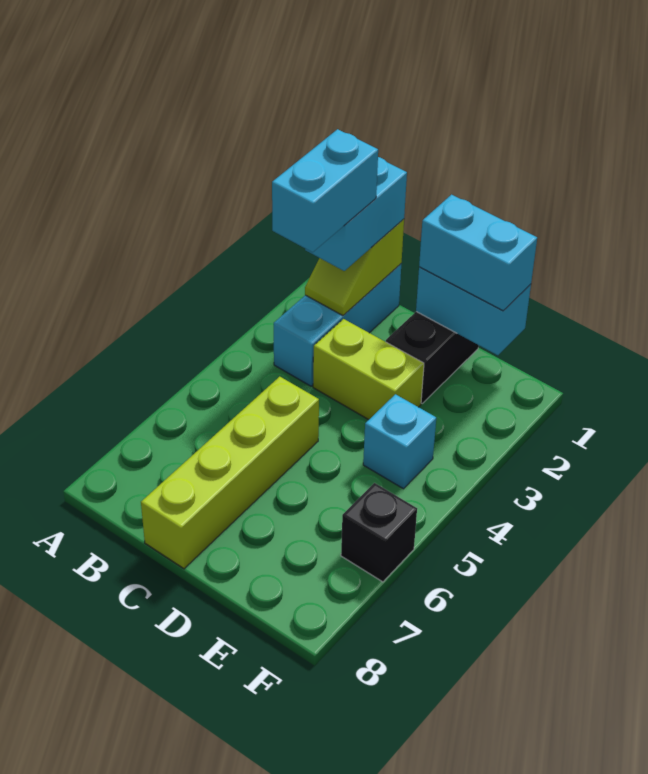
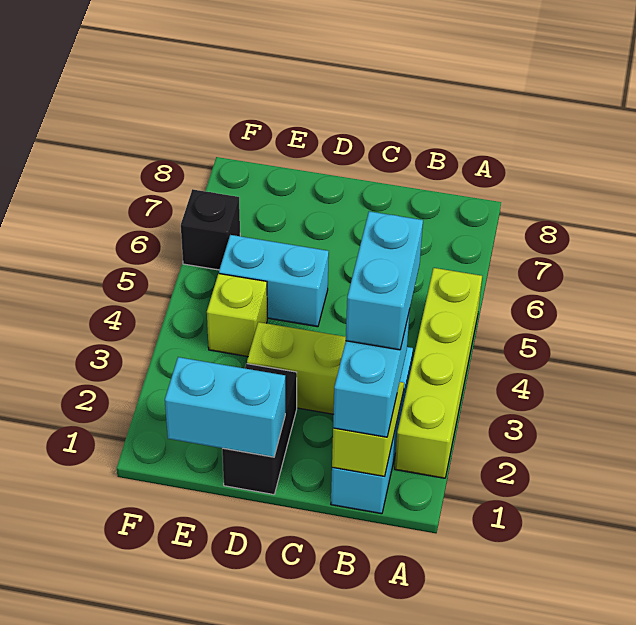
lime brick C5:C8 level 1 -> lime brick A2:A5 level 1
cyan brick D1:E1 level 3 -> cyan brick D5:E5 level 1
cyan brick E4 level 1 -> lime brick E4 level 1

